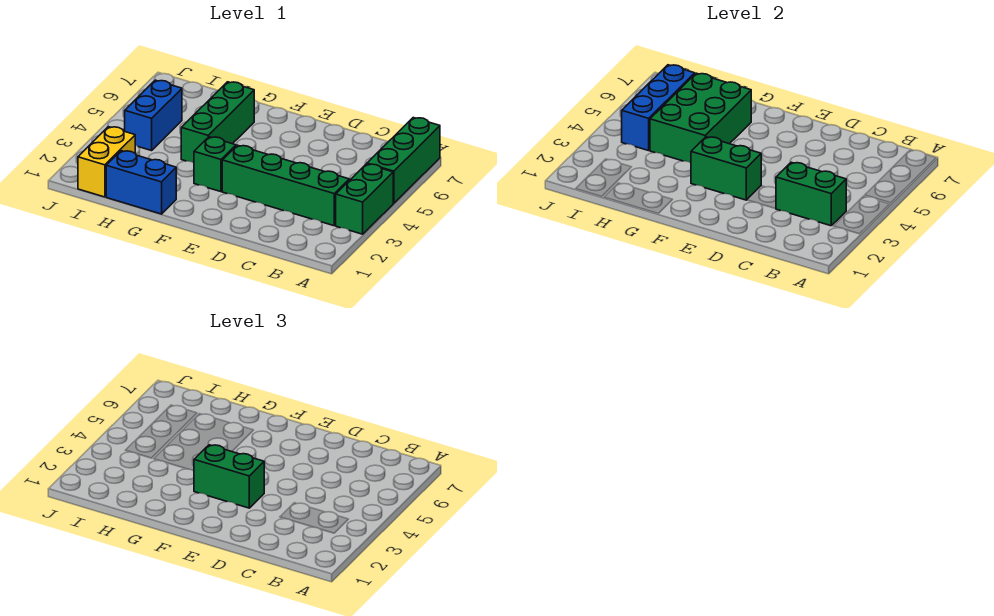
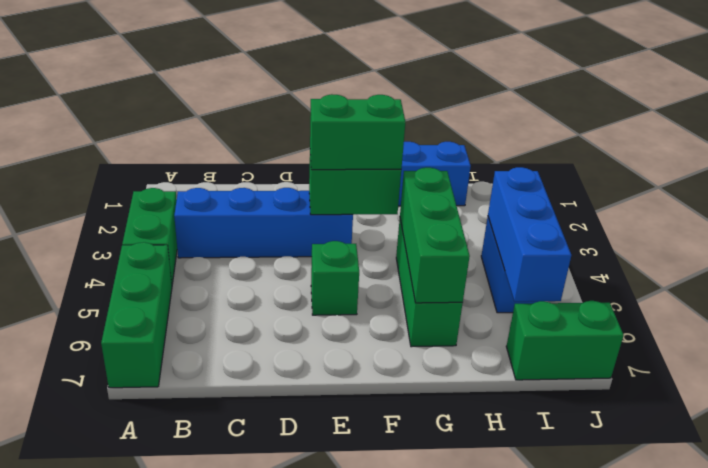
green brick B3:E3 level 1 -> blue brick B3:E3 level 1
green brick B3:C3 level 2 -> green brick I7:J7 level 1
green brick F3 level 1 -> green brick E5 level 1
green brick G4:H6 level 2 -> green brick G4:G6 level 2
yellow brick I1:I2 level 1 -> none

